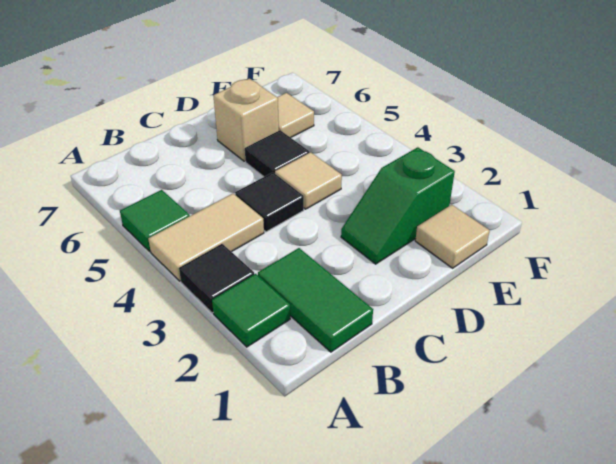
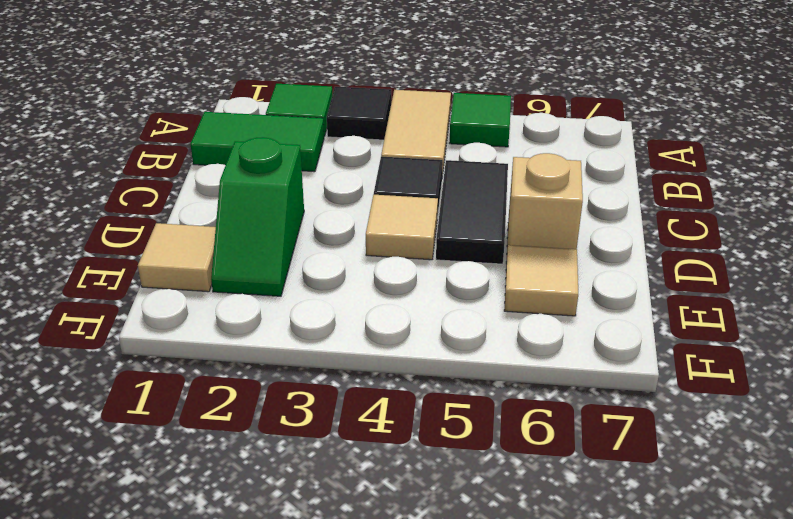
green slope D2:E2 level 1 top E -> green slope D2:E2 level 1 top D
black tile D5 level 1 -> black tile C5:D5 level 1

